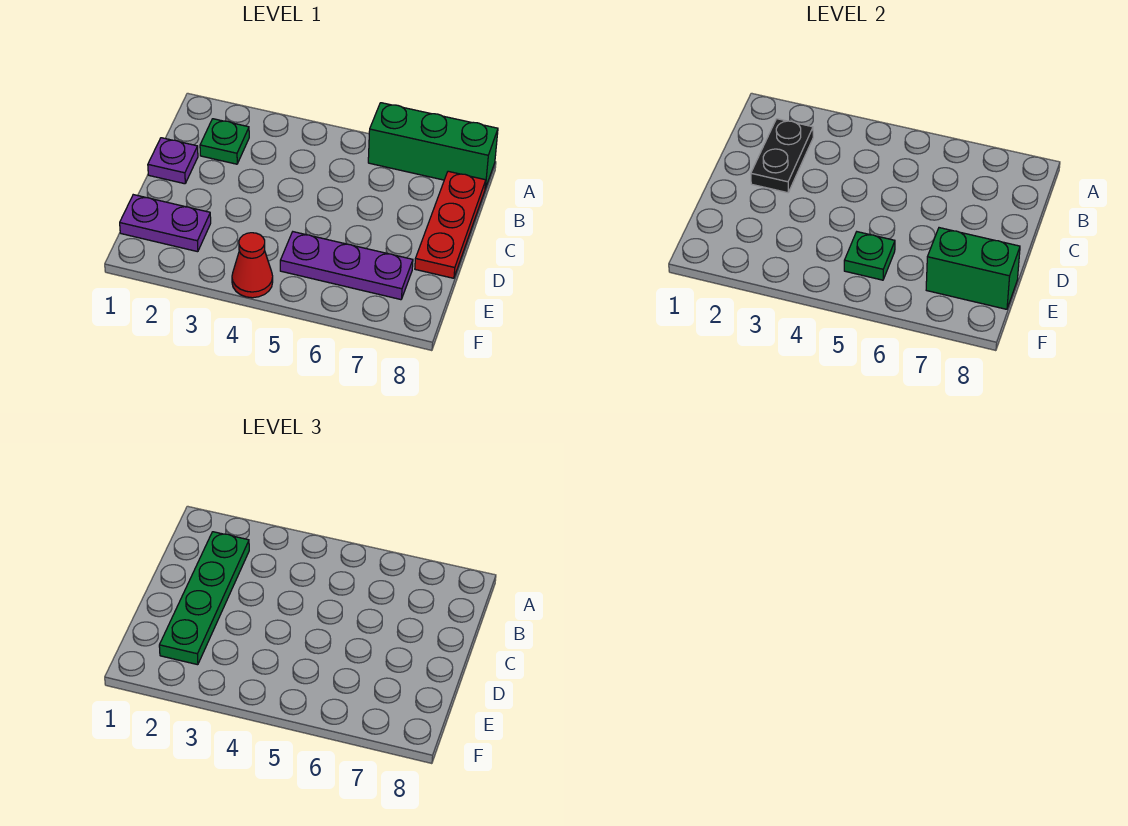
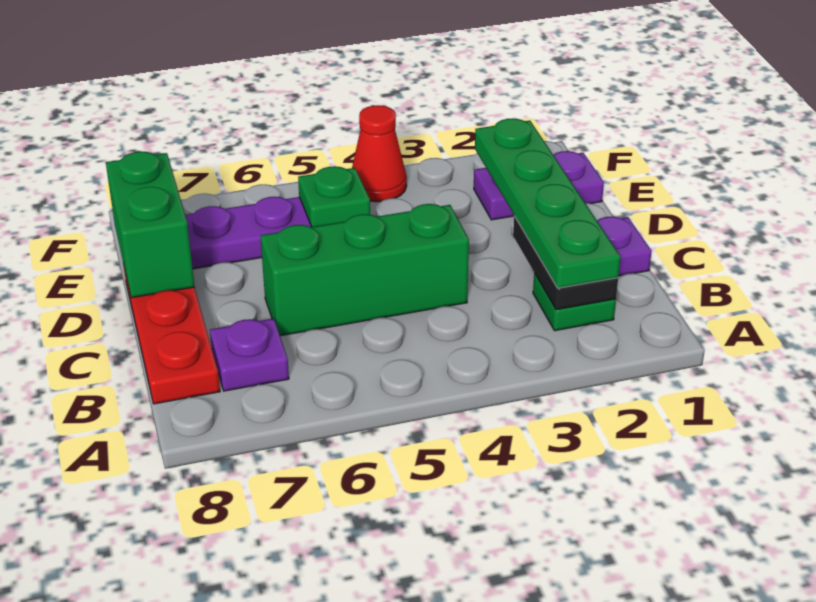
green brick A6:A8 level 1 -> green brick C4:C6 level 1
none -> purple plate B7 level 1
green brick E7:E8 level 2 -> green brick D8:E8 level 2

